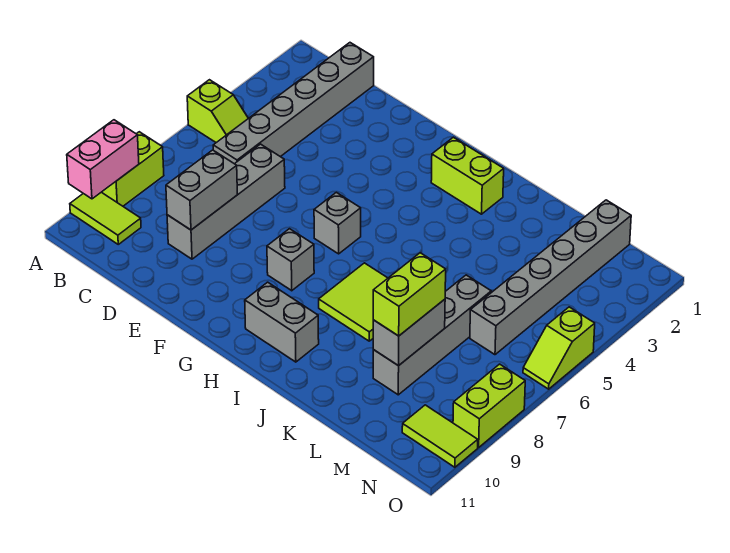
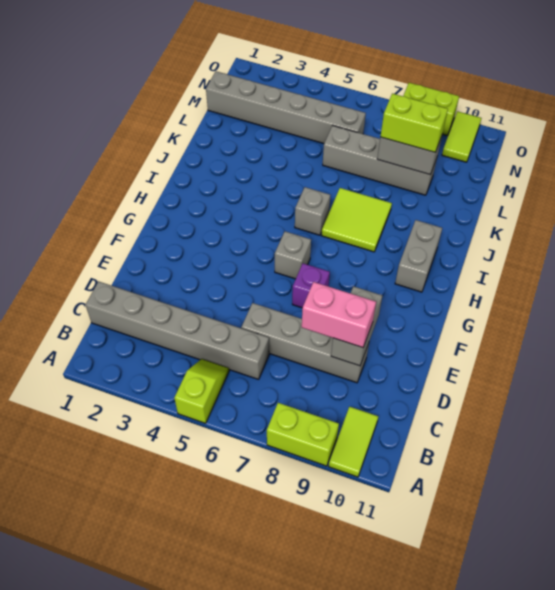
pink brick A9:A10 level 2 -> pink brick D8:D9 level 3
grey brick D8:D9 level 2 -> grey brick D9:E9 level 2
none -> purple brick F7 level 1
grey brick G8 level 1 -> grey brick I6 level 1
lime brick H2:I2 level 1 -> none
lime slope O5:O6 level 1 top 5 -> none

